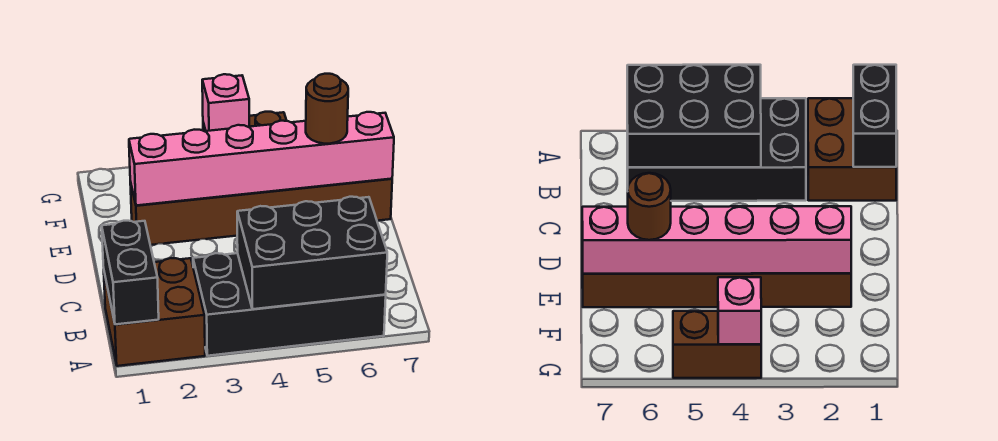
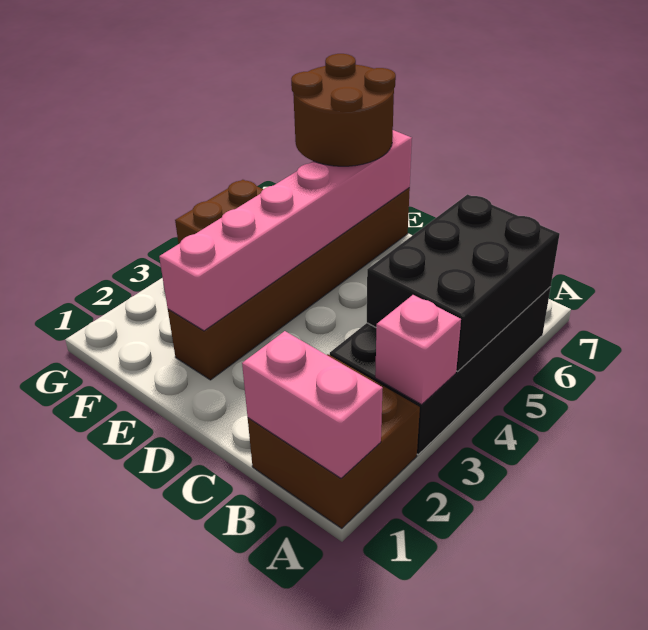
black brick A1:B1 level 2 -> pink brick A1:B1 level 2
brown round brick E6 level 3 -> brown round brick E6:F7 level 3
pink brick G4 level 2 -> pink brick A3 level 2

